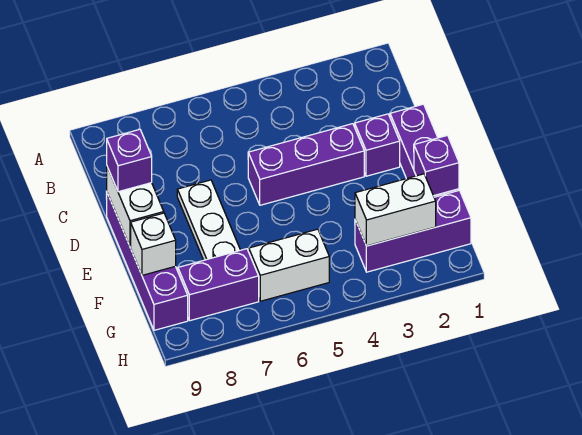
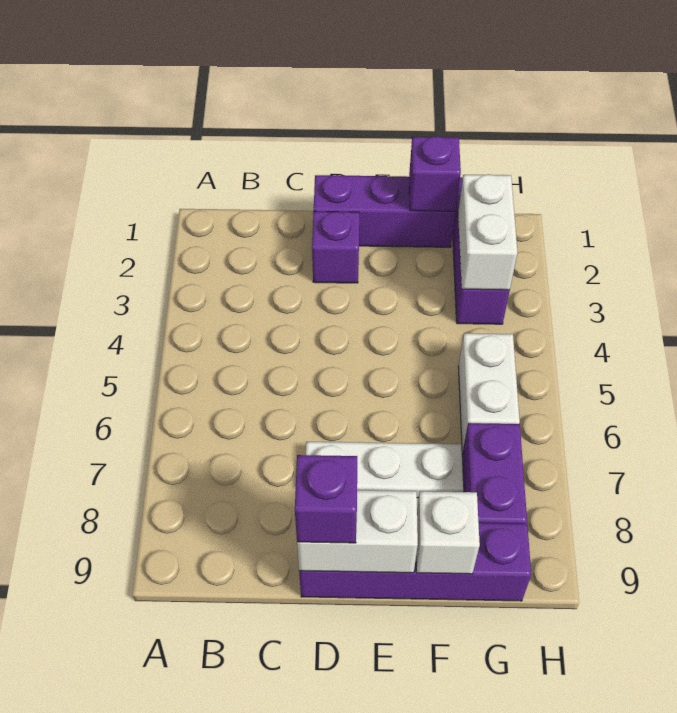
purple brick D3:D5 level 1 -> none

